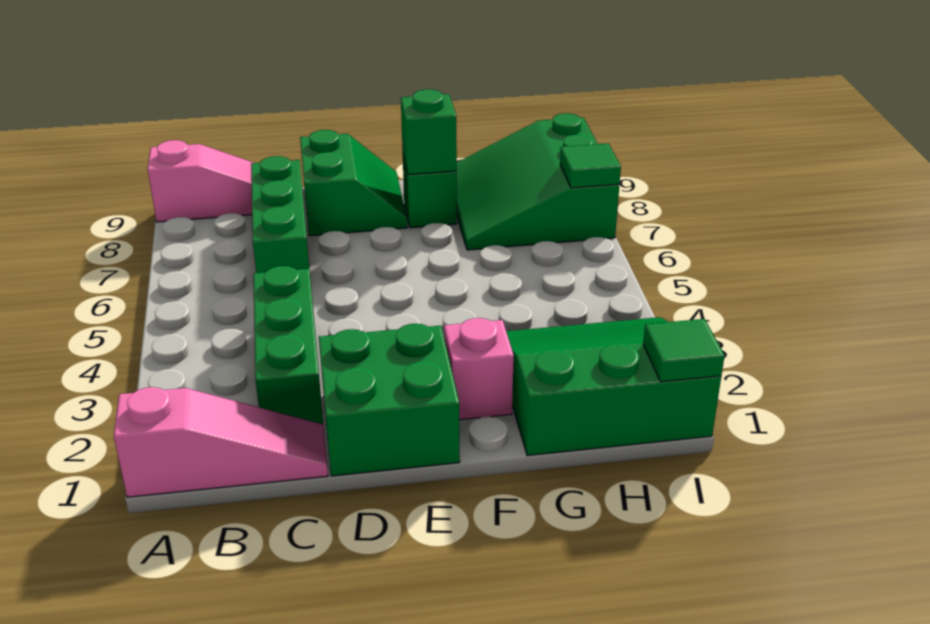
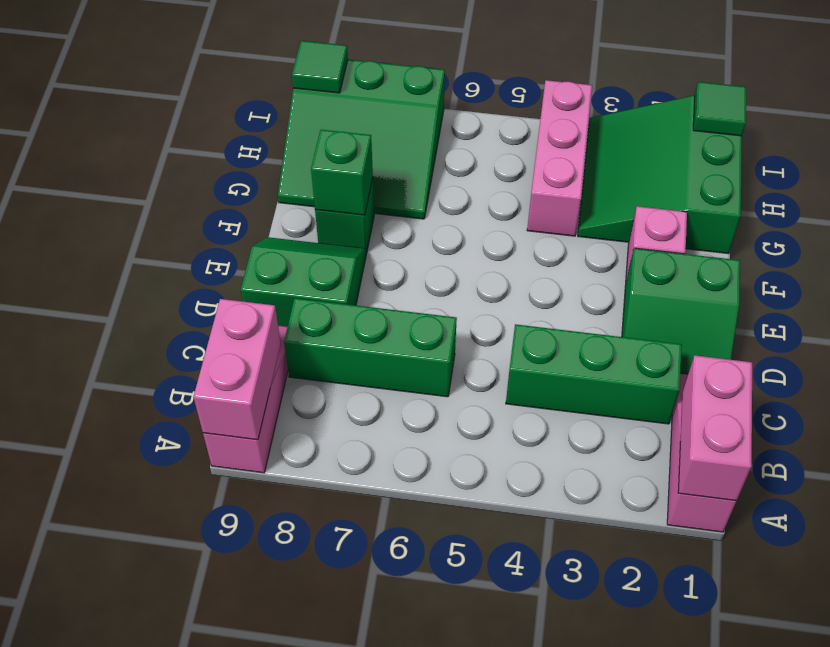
none -> pink brick A1:B1 level 2
none -> pink brick A9:B9 level 2
green brick D1:E2 level 1 -> green slope D1:E2 level 1 top E
none -> pink brick G4:I4 level 1
green tile I7 level 2 -> green tile I9 level 2

